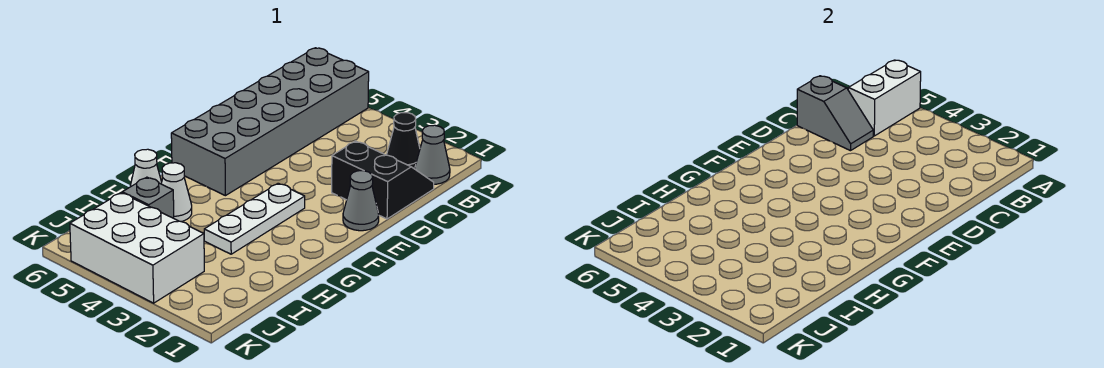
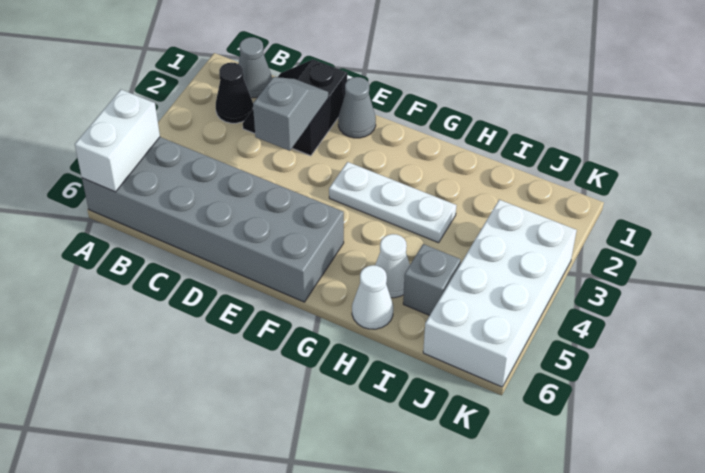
white brick A5:B5 level 2 -> white brick A5:A6 level 2
grey slope C5:C6 level 2 top 6 -> grey slope D2:D3 level 2 top 3
white brick J3:K5 level 1 -> white brick J3:K6 level 1

